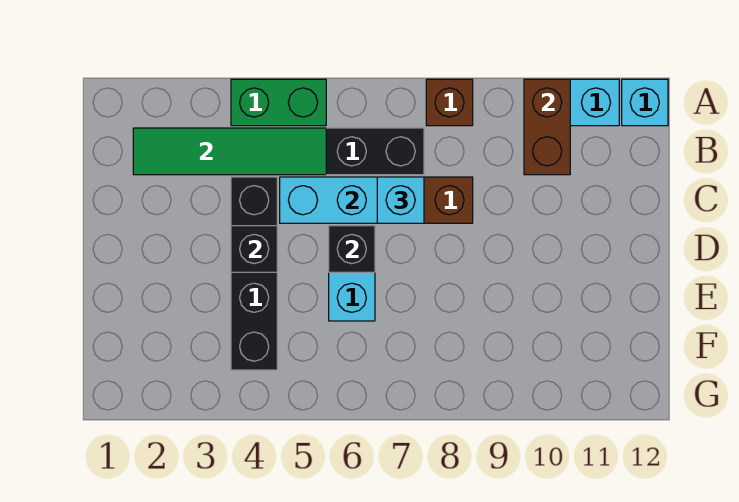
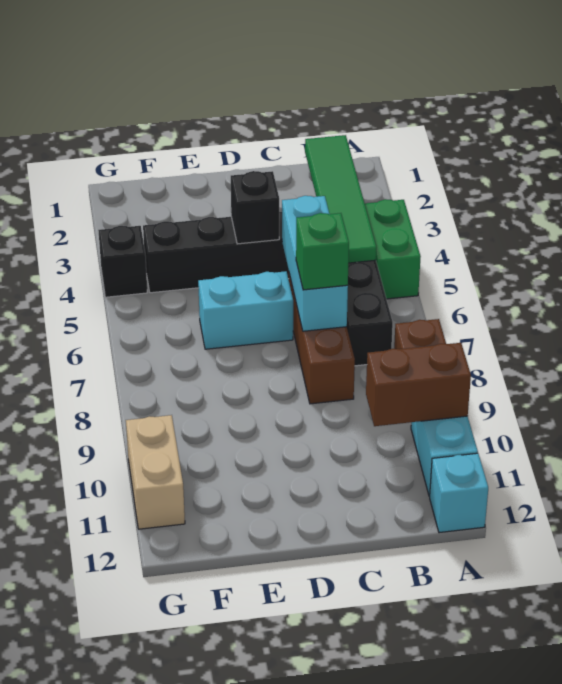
cyan brick C7 level 3 -> green brick C7 level 3
black brick D6 level 2 -> black brick G4 level 1
none -> tan brick G10:G11 level 1

